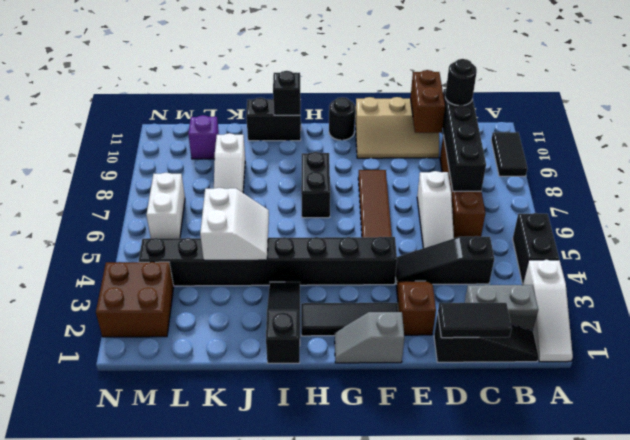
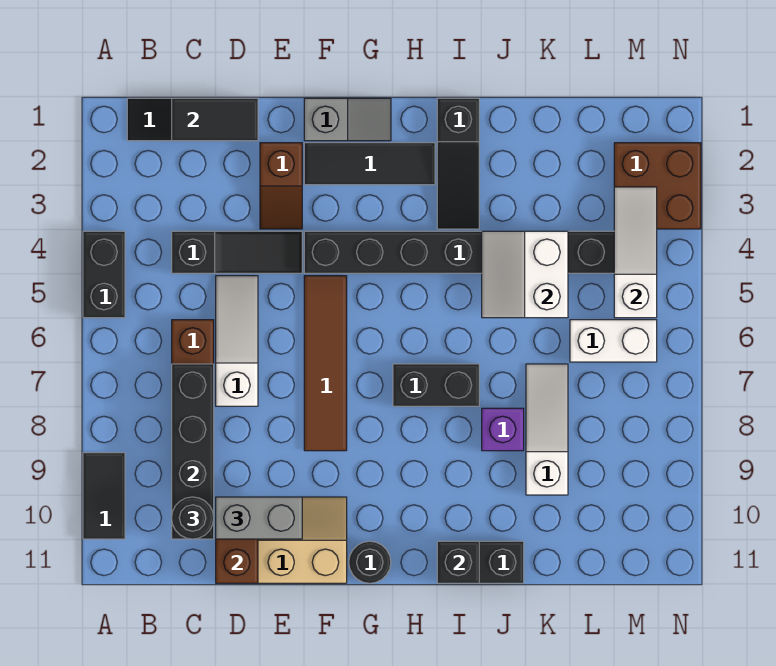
white slope A1:A3 level 1 top 3 -> white slope M3:M5 level 2 top 5
grey brick B2:C2 level 1 -> grey brick D10:E10 level 3
black brick H7:H8 level 1 -> black brick H7:I7 level 1
purple brick L10 level 1 -> purple brick J8 level 1
white brick M6:M7 level 1 -> white brick L6:M6 level 1

